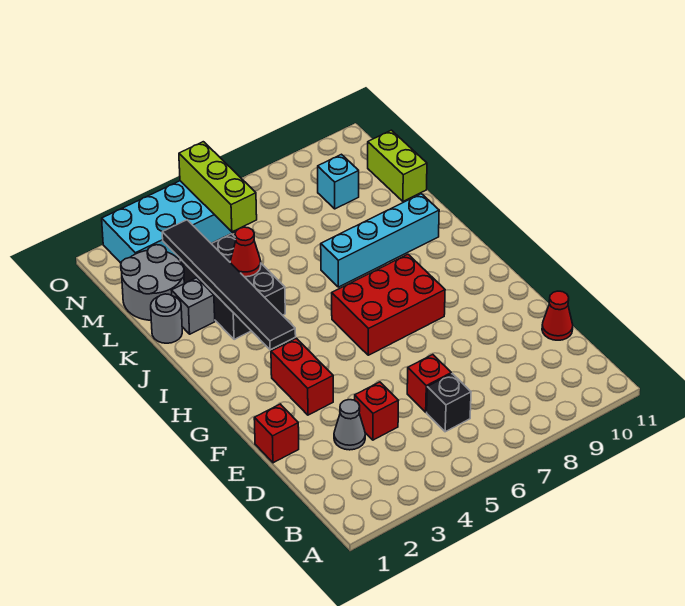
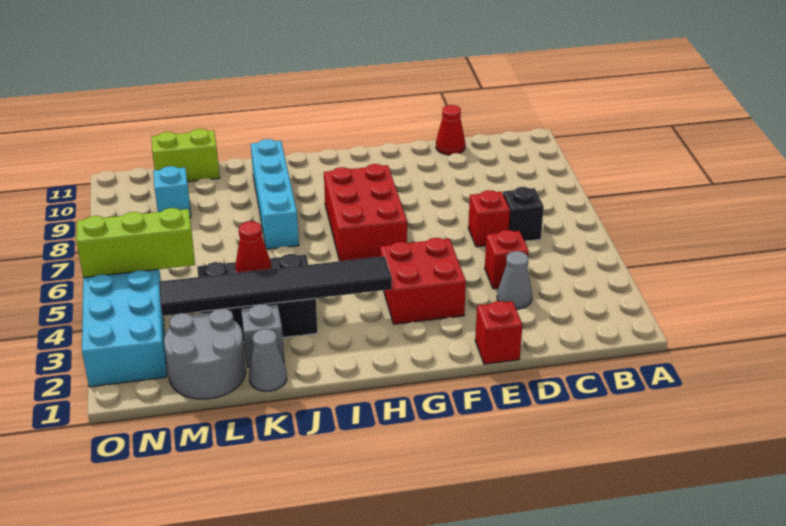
red brick F3:G3 level 1 -> red brick F3:G4 level 1
grey round brick K1 level 1 -> grey cone K1 level 1

